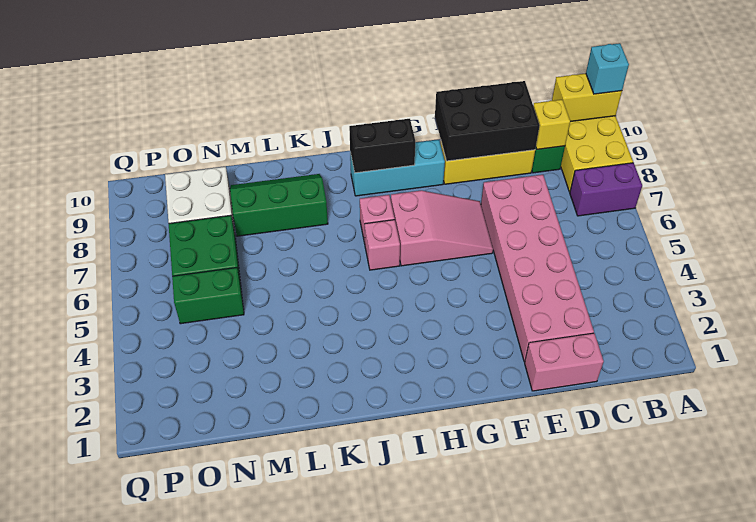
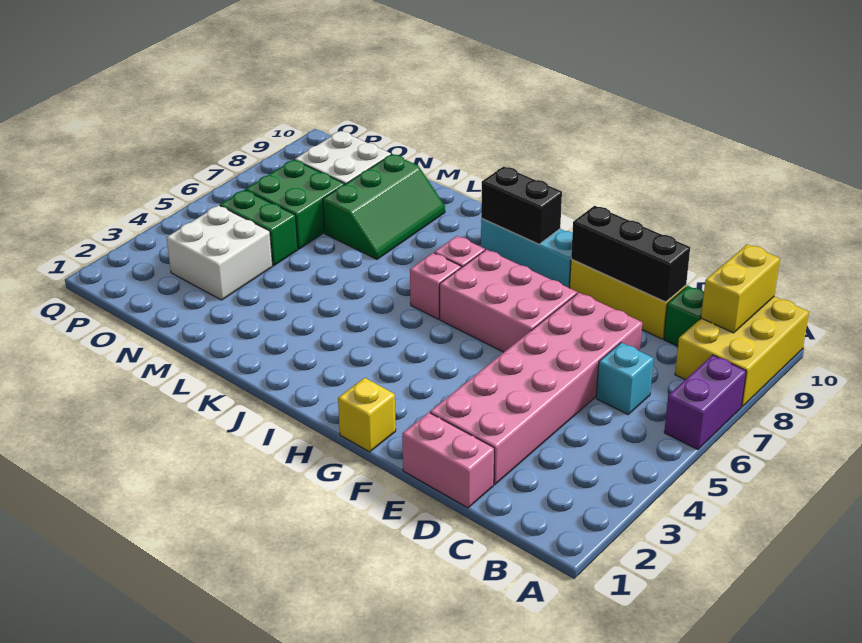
purple brick A7:B7 level 1 -> purple brick A6:A7 level 1
yellow brick A10:B10 level 2 -> yellow brick B9:B10 level 2
cyan brick A10 level 3 -> cyan brick C6 level 1
yellow brick C9 level 2 -> yellow brick G1 level 1
black brick D9:F10 level 2 -> black brick D9:F9 level 2
pink slope F6:H7 level 1 top H -> pink brick F6:H7 level 1
green slope K8:M9 level 1 top 8 -> green slope L7:M9 level 1 top M
none -> white brick N3:O4 level 1

